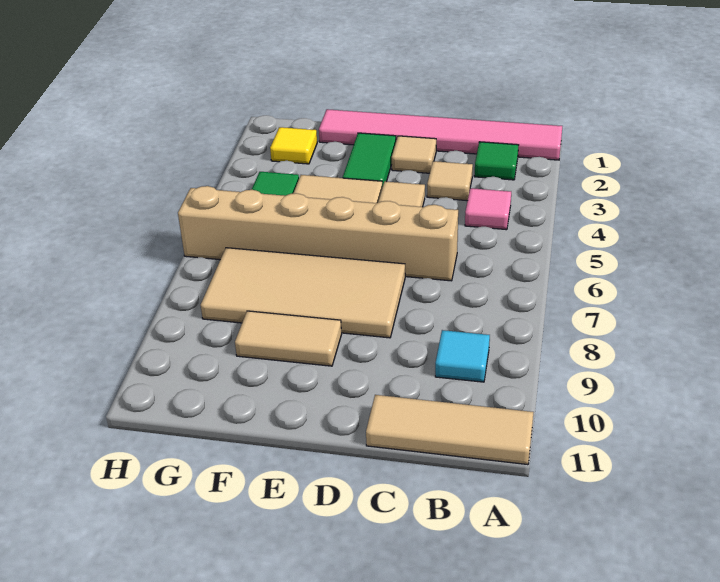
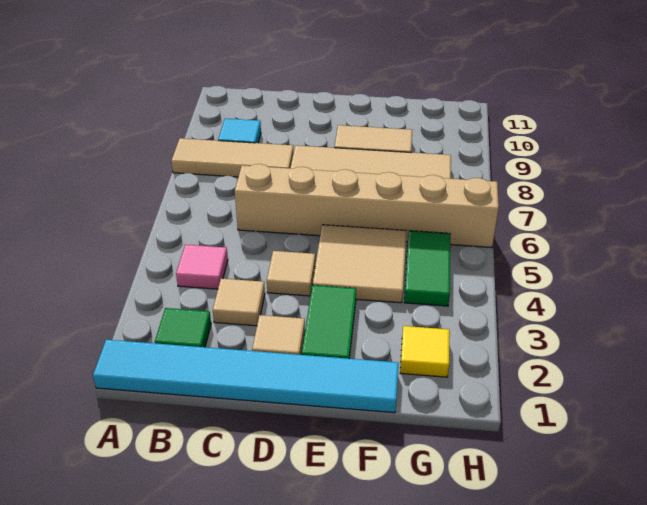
pink tile A1:F1 level 1 -> cyan tile A1:F1 level 1
tan tile A11:C11 level 1 -> tan tile A8:C8 level 1

